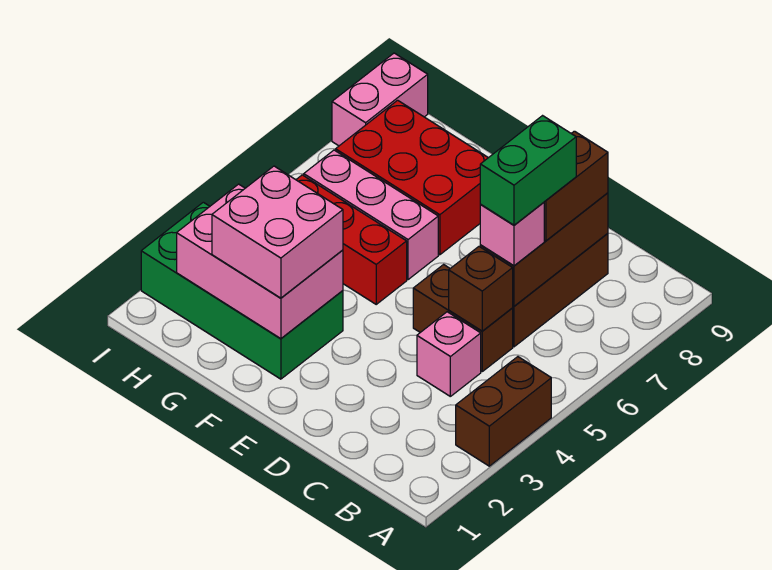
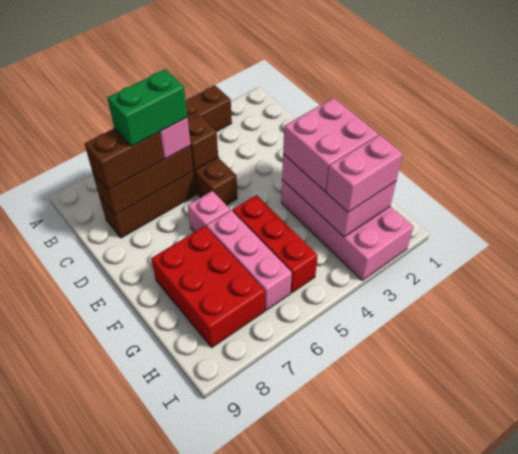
pink brick C4 level 1 -> pink brick E6 level 1
green brick F2:I3 level 1 -> pink brick F2:I3 level 1
pink brick I8:I9 level 1 -> pink brick H2:H3 level 3

